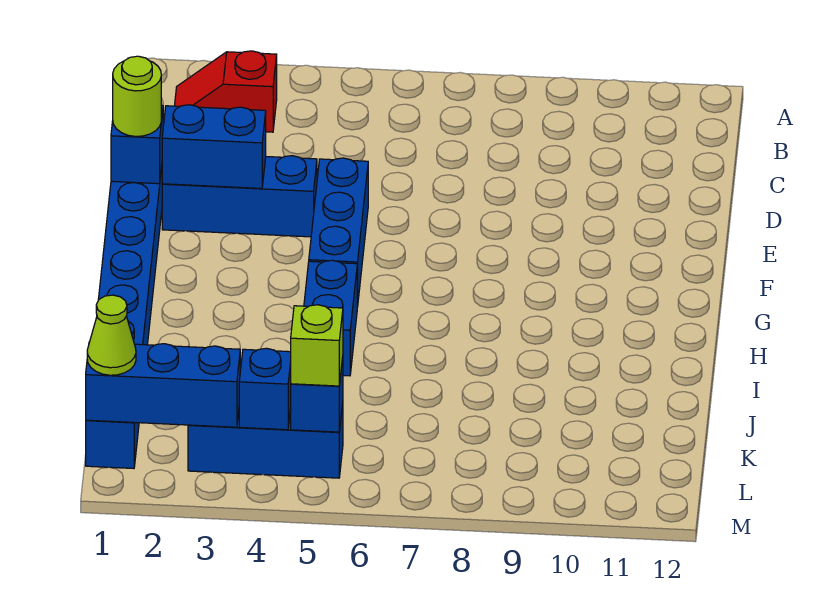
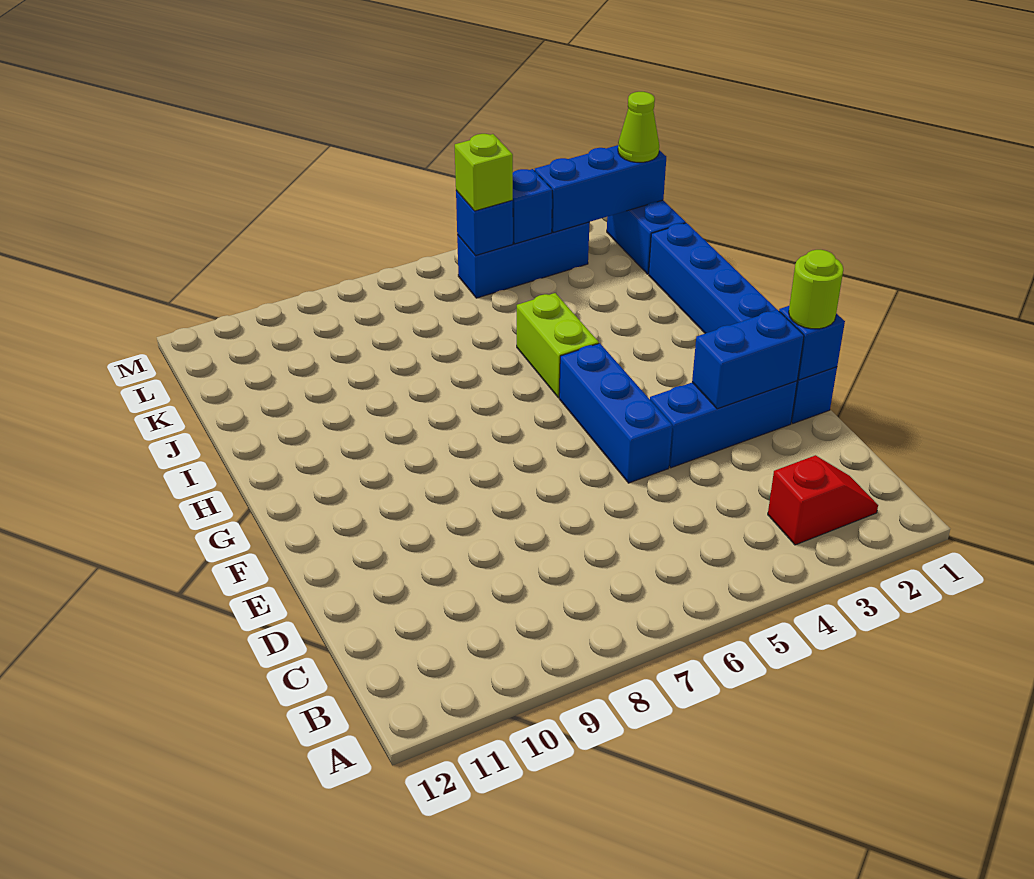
blue brick H5:I5 level 1 -> lime brick H5:I5 level 1

